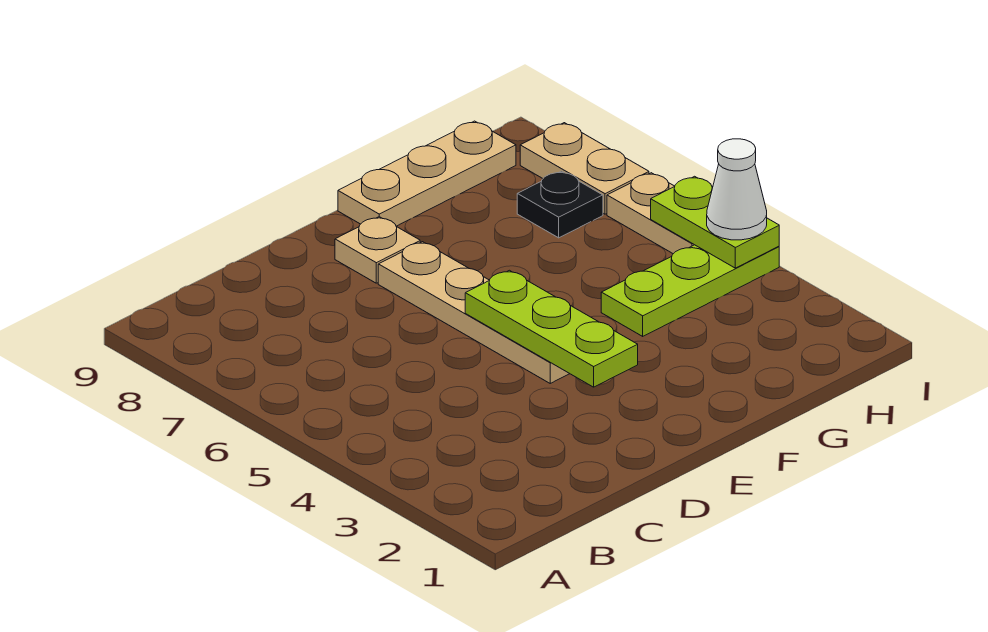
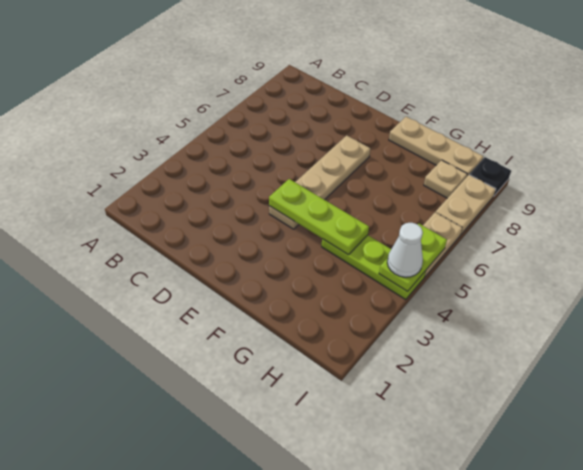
lime plate E3:E5 level 2 -> lime plate E4:G4 level 2
tan plate E8 level 1 -> tan plate H8 level 1
black plate H7 level 1 -> black plate I9 level 1

